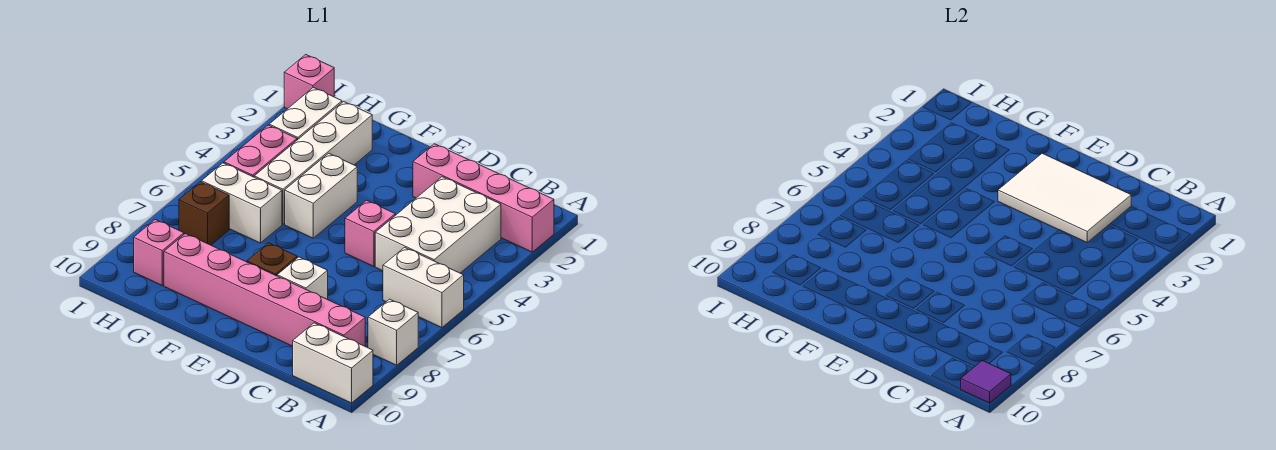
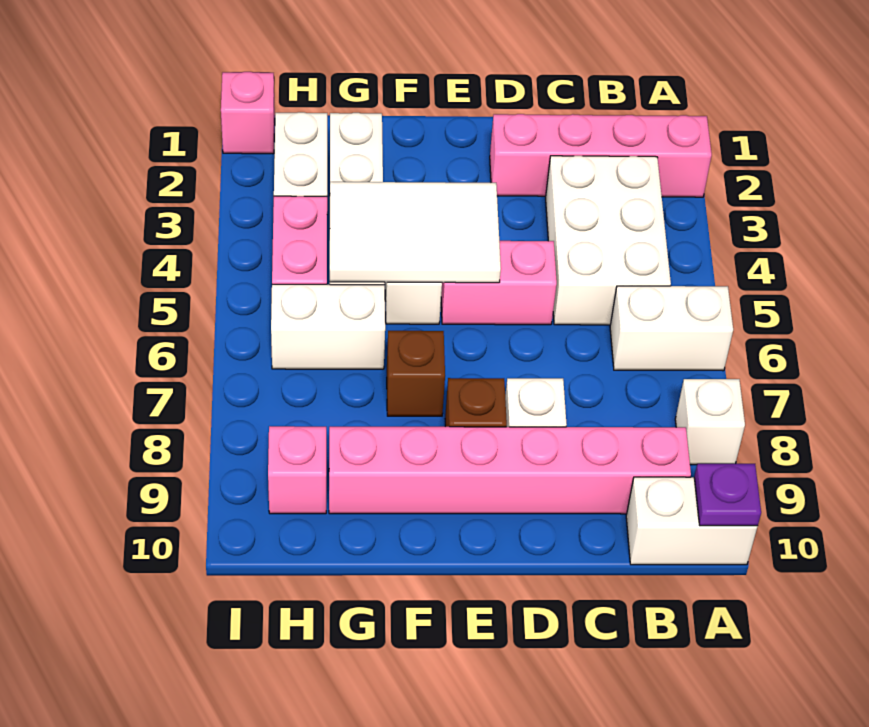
purple tile A10 level 2 -> purple plate A10 level 2
white tile C2:E3 level 2 -> white tile E4:G5 level 2
pink brick D5 level 1 -> pink brick D5:E5 level 1
brown brick H7 level 1 -> brown brick F7 level 1

